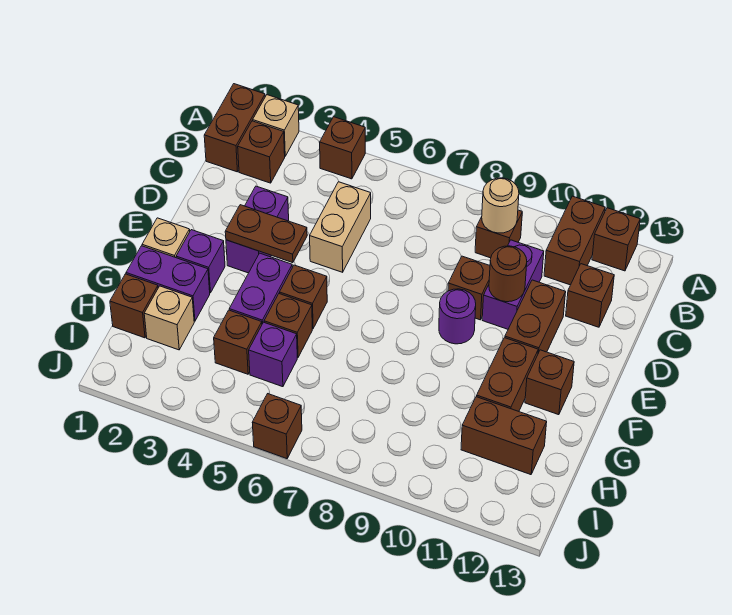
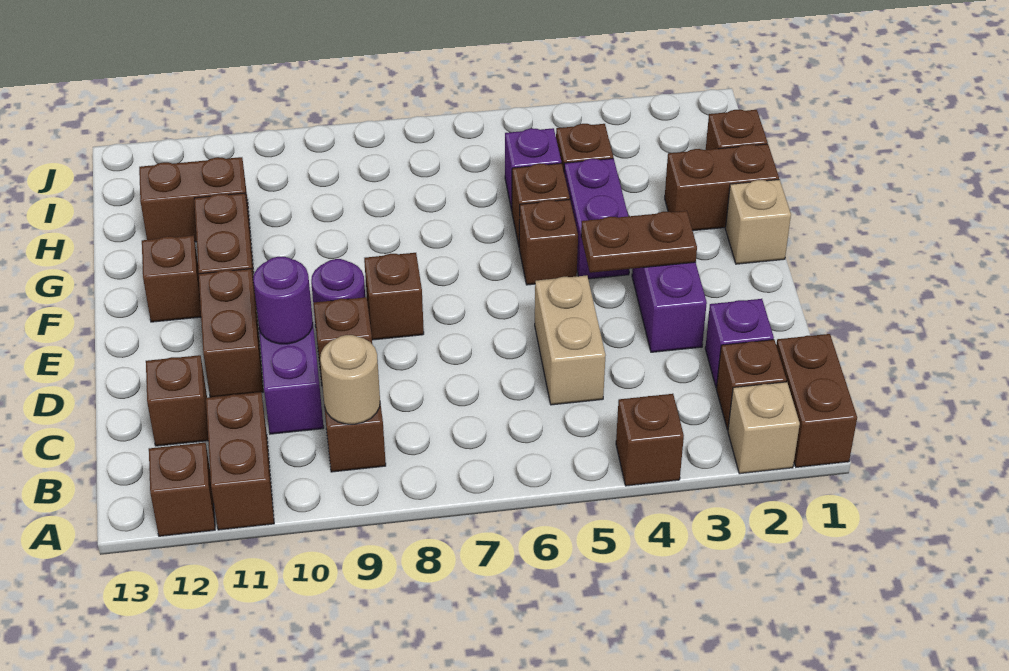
brown round brick D10 level 2 -> purple round brick D10 level 2
purple brick F2 level 1 -> purple brick C2 level 1
purple brick G1:G2 level 1 -> brown brick G1:G2 level 1
tan brick H2 level 1 -> none
brown brick J6 level 1 -> brown brick E8 level 1

